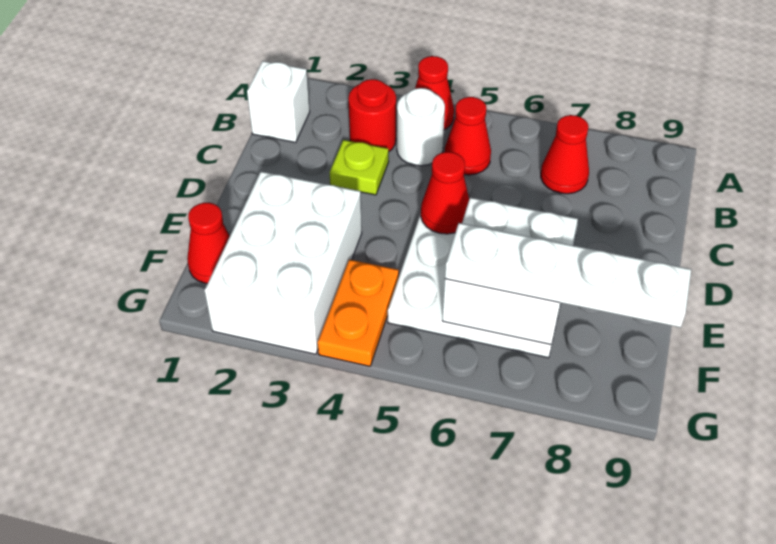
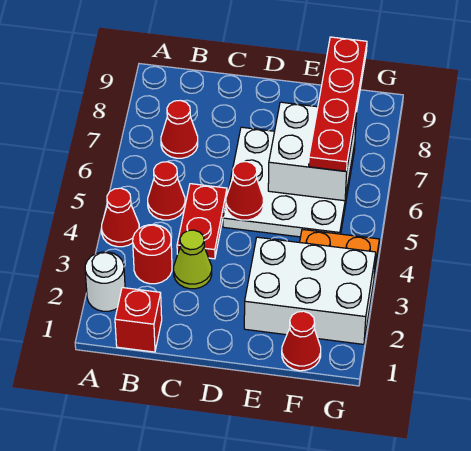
white brick B1 level 1 -> red brick B1 level 1
white round brick B4 level 1 -> white round brick A2 level 1
lime plate C3 level 1 -> lime cone C3 level 1
none -> red plate C4:C5 level 1
white plate F6:F9 level 3 -> red plate F6:F9 level 3

